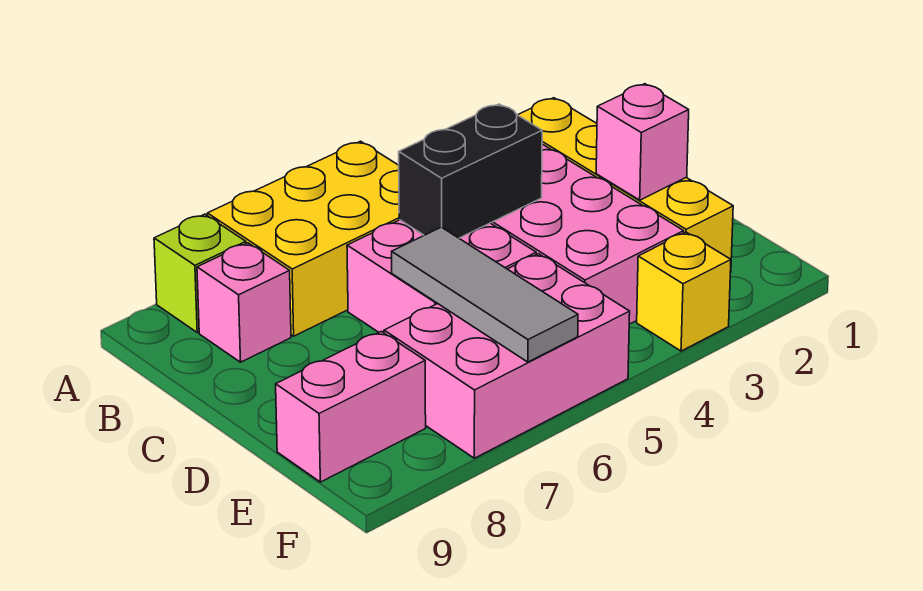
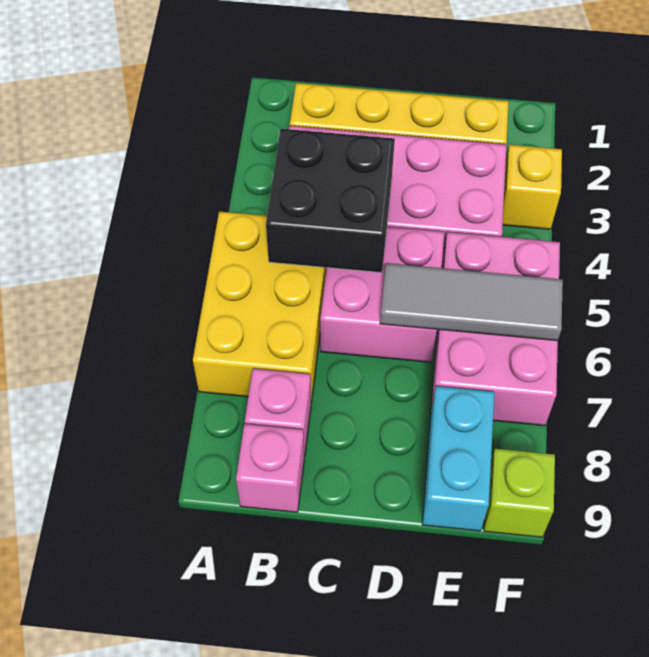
lime brick A8 level 1 -> lime brick F9 level 1
black brick C4:C5 level 2 -> black brick B4:C5 level 2
pink brick D2 level 2 -> pink brick B9 level 1
pink brick E8:E9 level 1 -> cyan brick E8:E9 level 1

